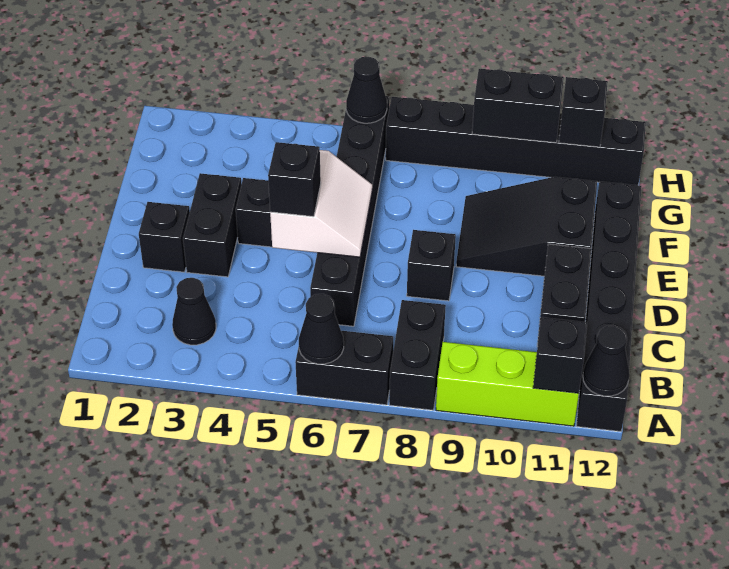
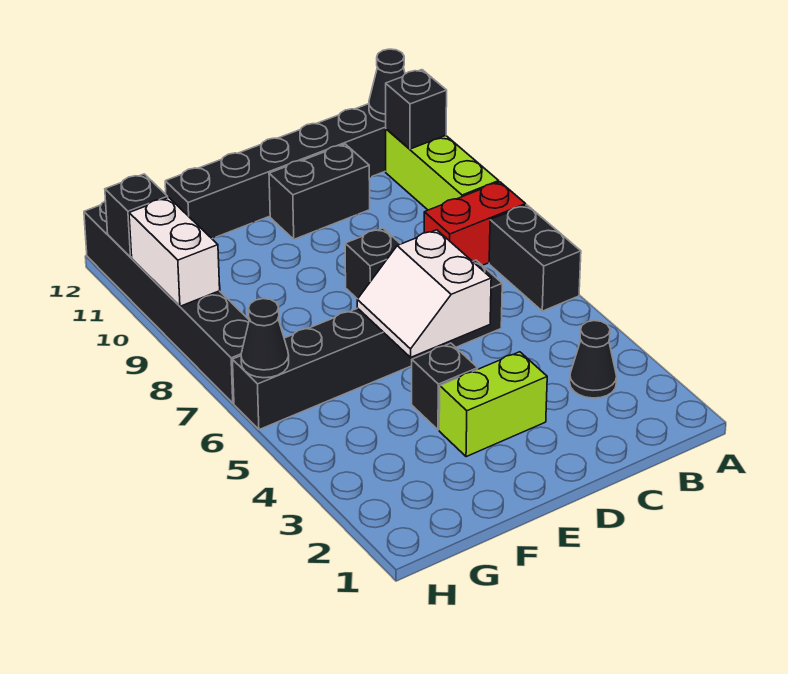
black cone A6 level 2 -> none
black brick A8:B8 level 1 -> red brick A8:B8 level 1
black brick D2 level 1 -> none
black brick D3:E3 level 1 -> lime brick D3:E3 level 1
white slope D5:E6 level 2 top 5 -> white slope D5:E6 level 2 top D
black brick D5 level 3 -> none
black slope E9:F11 level 1 top 11 -> none
black brick H9:H10 level 2 -> white brick H9:H10 level 2

